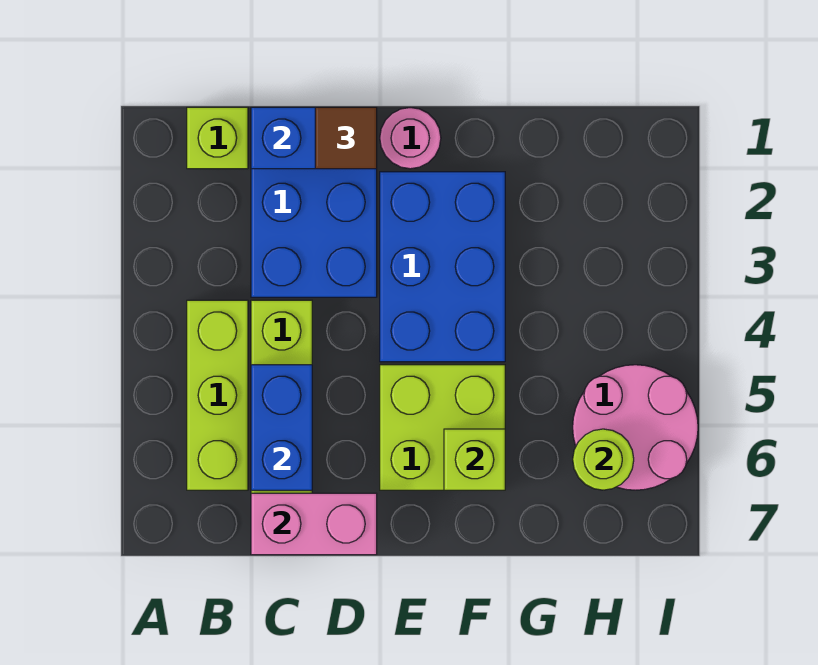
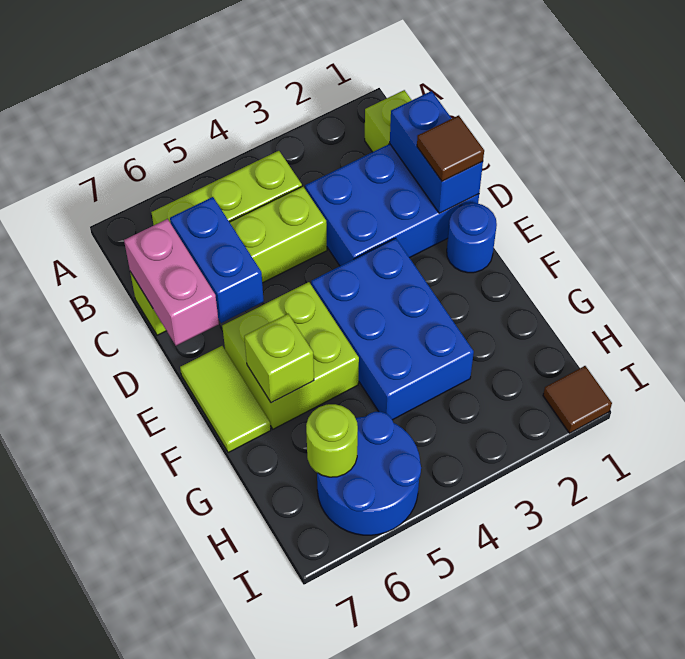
blue brick C5:C6 level 2 -> blue brick C6:D6 level 2
pink round brick E1 level 1 -> blue round brick E1 level 1
blue brick E2:F4 level 1 -> blue brick E3:G4 level 1
none -> lime tile E7:F7 level 1
pink round brick H5:I6 level 1 -> blue round brick H5:I6 level 1
none -> brown tile I1 level 1

